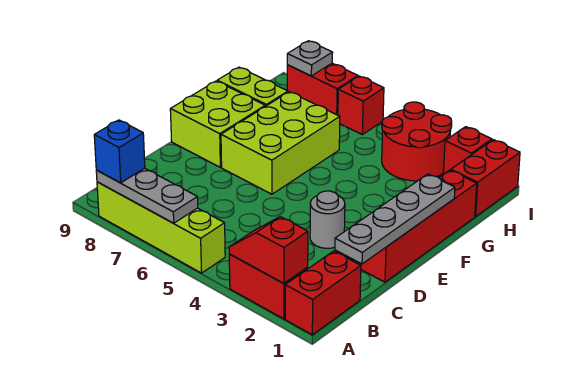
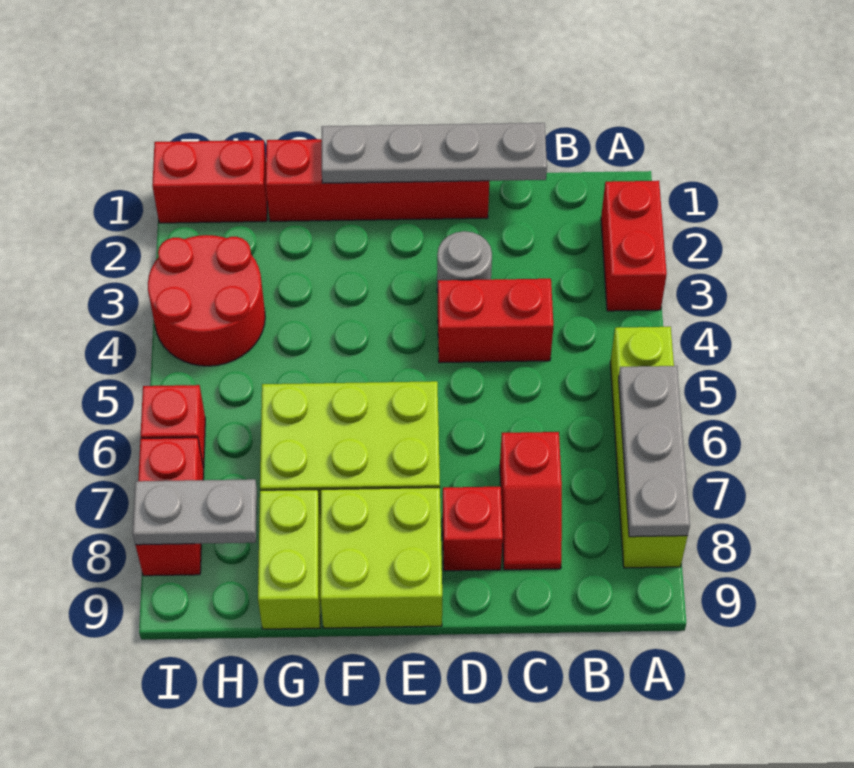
red brick A1:B1 level 1 -> red brick C4:D4 level 1
red slope A2:A3 level 2 top 2 -> red slope C7:C8 level 1 top 7
blue brick A8 level 3 -> none
red brick I2 level 1 -> red brick D8 level 1
grey plate I8 level 2 -> grey plate H8:I8 level 2

